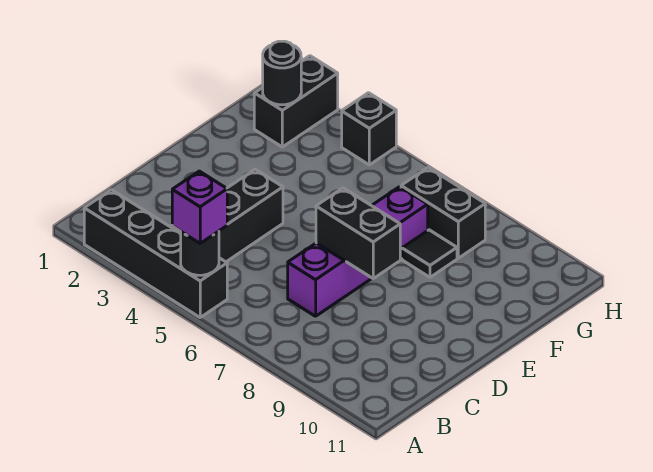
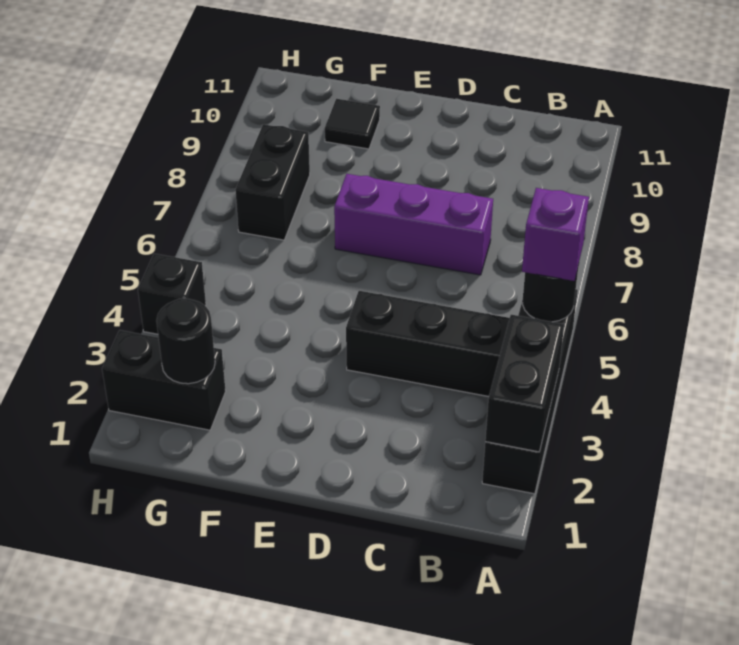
purple brick C7:F7 level 1 -> purple brick C7:E7 level 1
black brick D7:D8 level 2 -> black brick A2:A3 level 2
black tile F8 level 1 -> black tile F10 level 1

